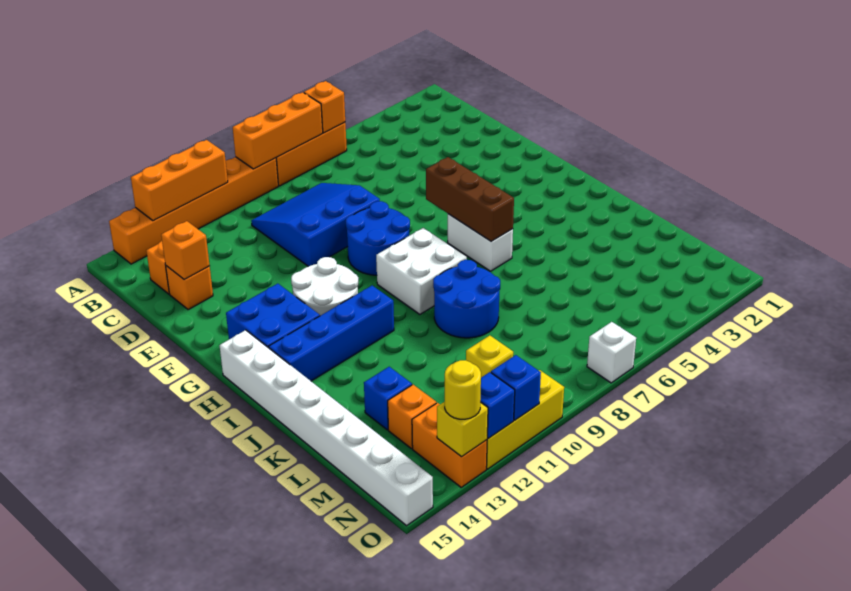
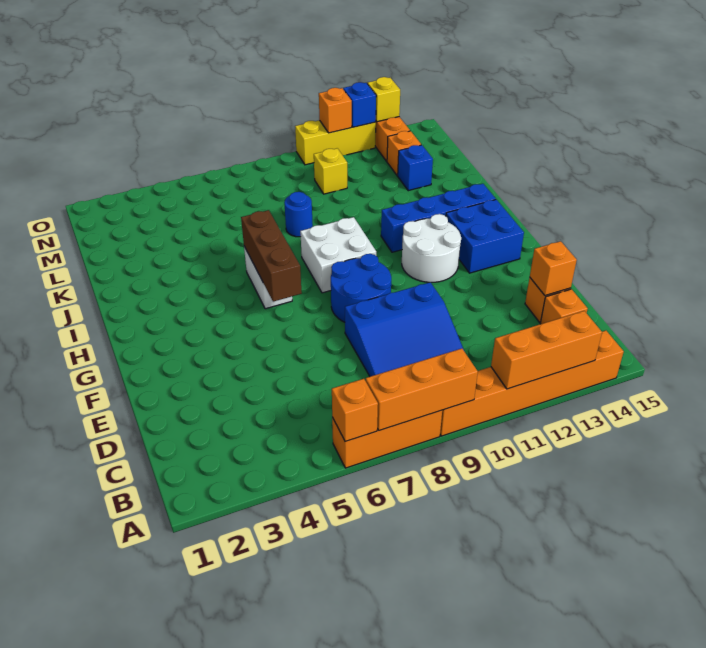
white brick H15:O15 level 1 -> none
blue round brick J8:K9 level 1 -> blue round brick K8 level 1
white brick O7 level 1 -> none
blue brick O11 level 2 -> orange brick O11 level 2
yellow round brick O13 level 3 -> none

